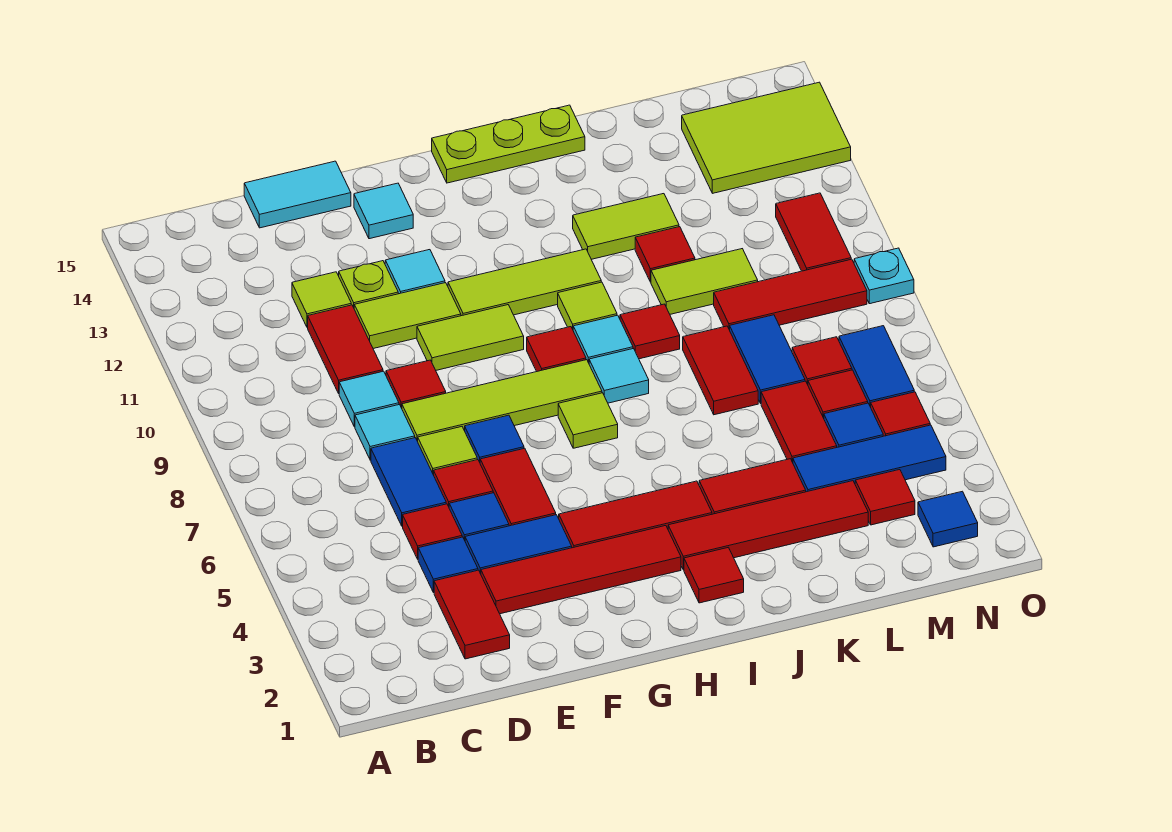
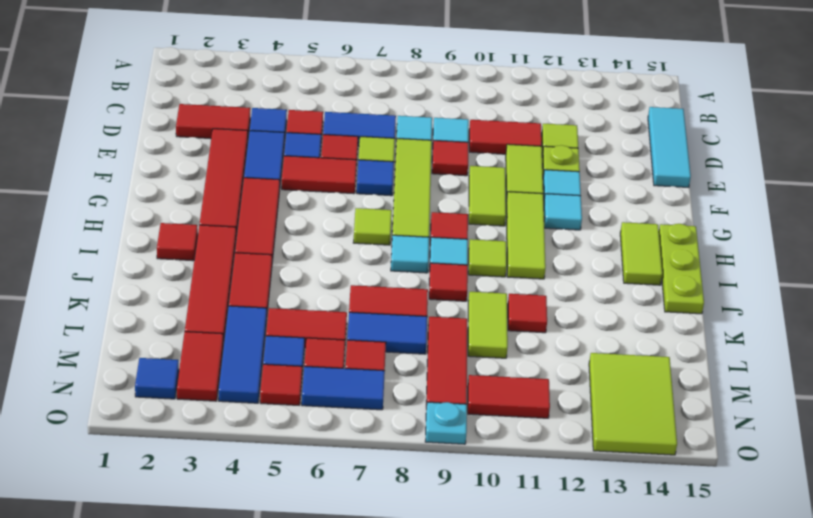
cyan tile D15:E15 level 1 -> cyan tile C15:E15 level 1
cyan tile F14 level 1 -> cyan tile G12 level 1
lime tile J12:K12 level 1 -> lime tile H14:I14 level 1
red tile M3 level 1 -> red tile M3:N3 level 1

